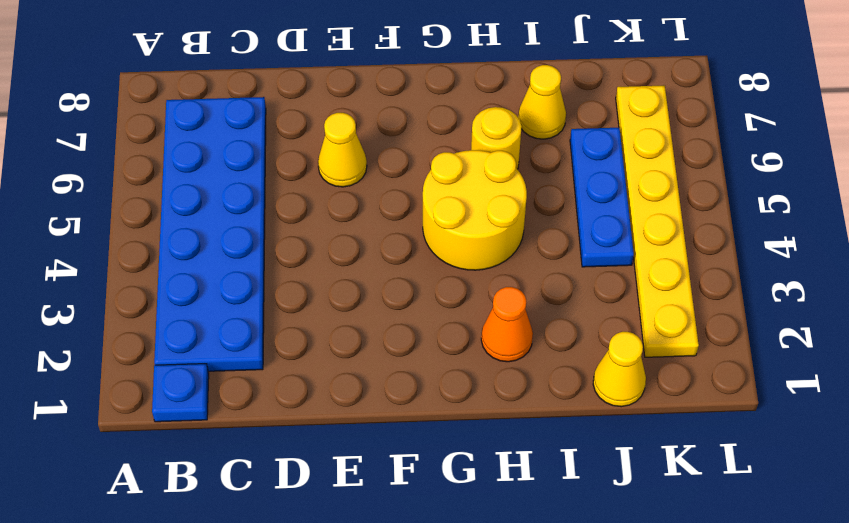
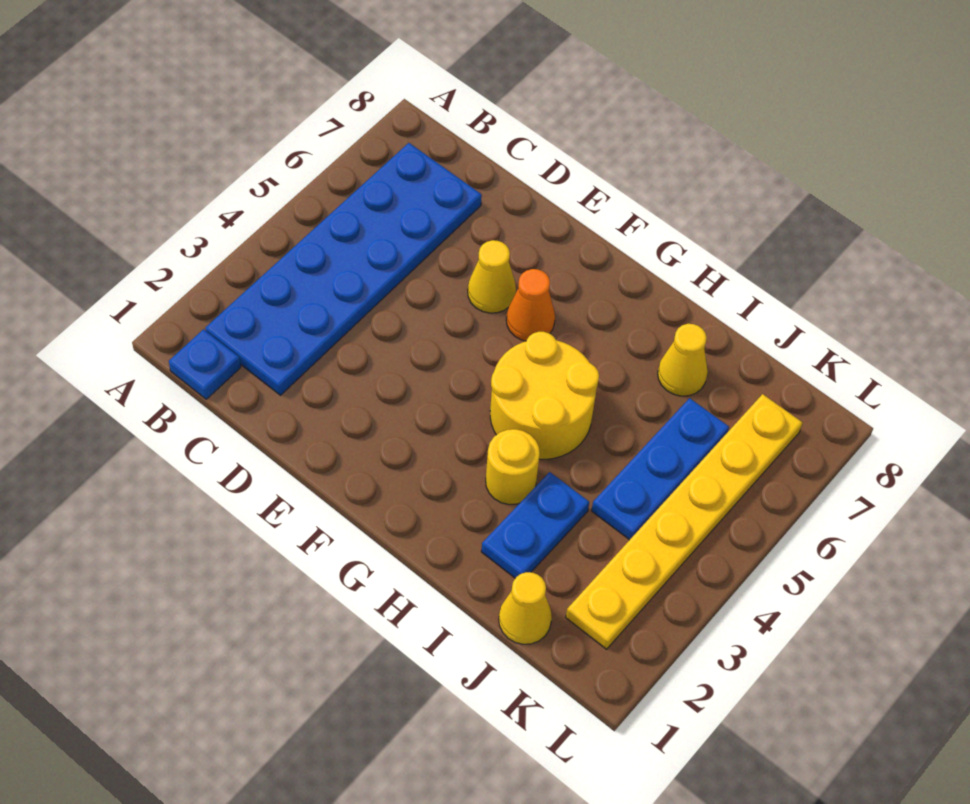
orange cone H2 level 1 -> orange cone F6 level 1
yellow round brick H6 level 1 -> yellow round brick H3 level 1
none -> blue plate I2:I3 level 1

